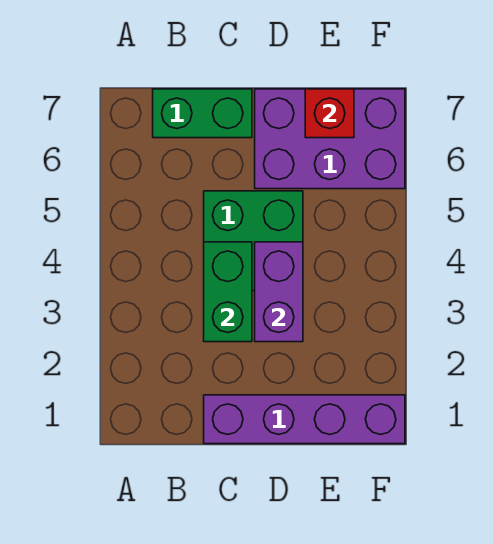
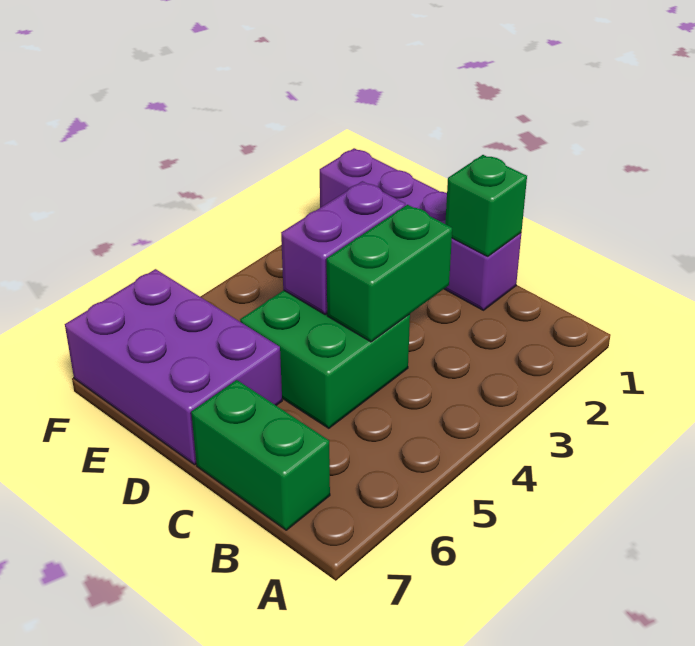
none -> green brick C1 level 2
red brick E7 level 2 -> none

